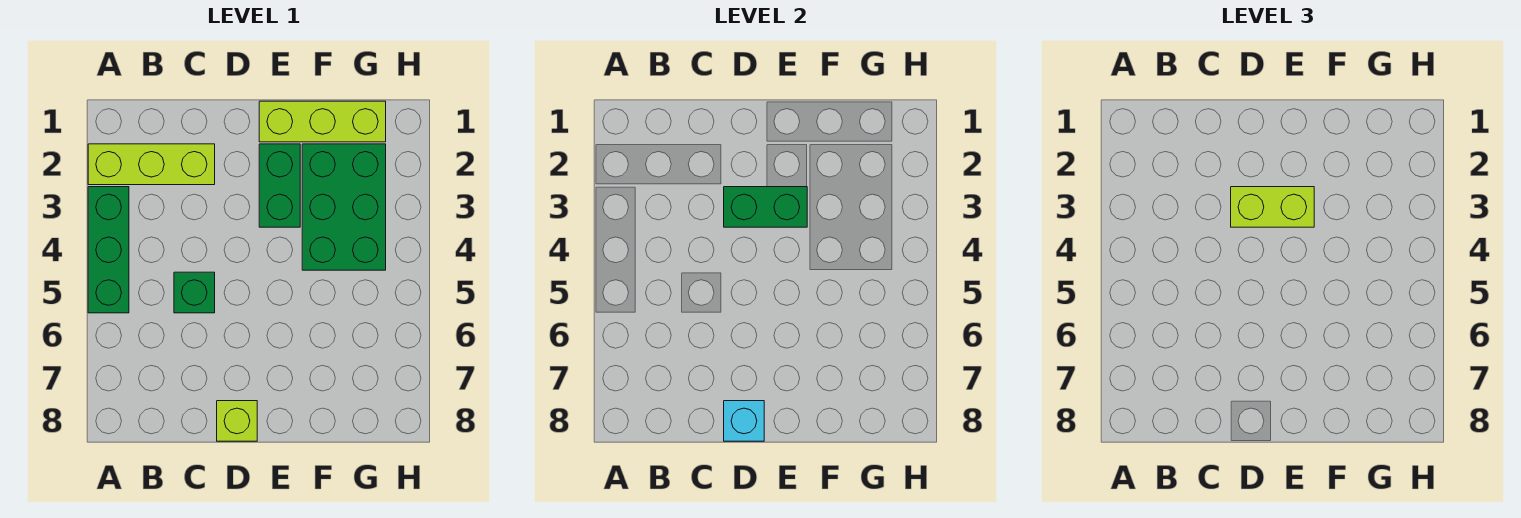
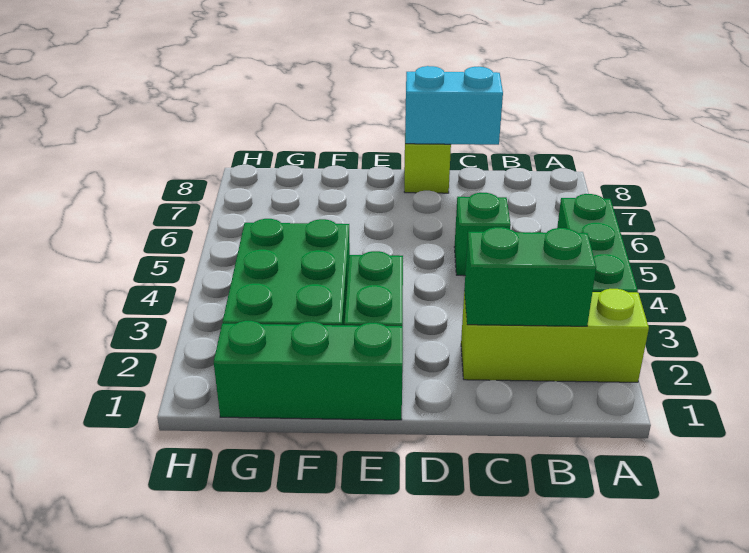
green brick D3:E3 level 2 -> green brick B2:C2 level 2
lime brick D3:E3 level 3 -> none
cyan brick D8 level 2 -> cyan brick C8:D8 level 2
lime brick E1:G1 level 1 -> green brick E1:G1 level 1

